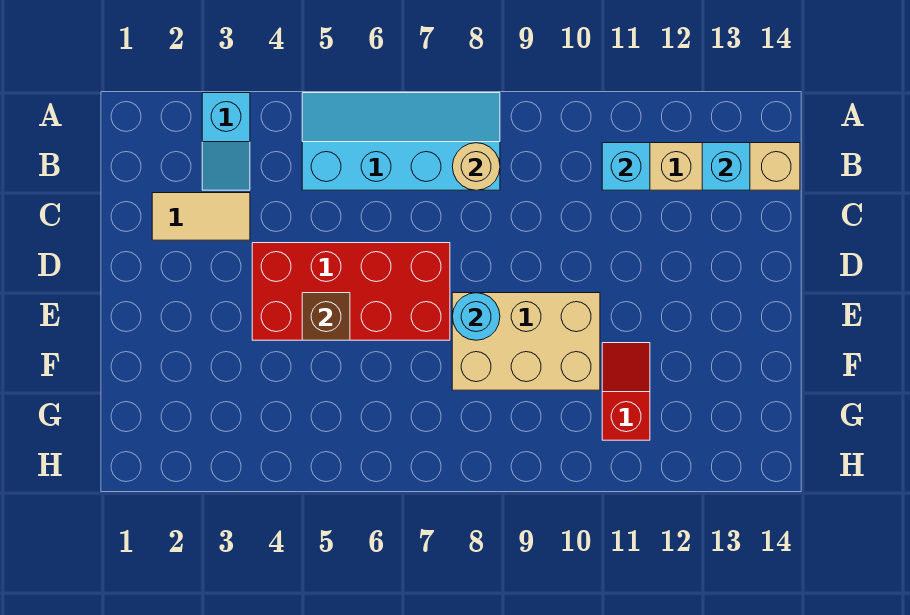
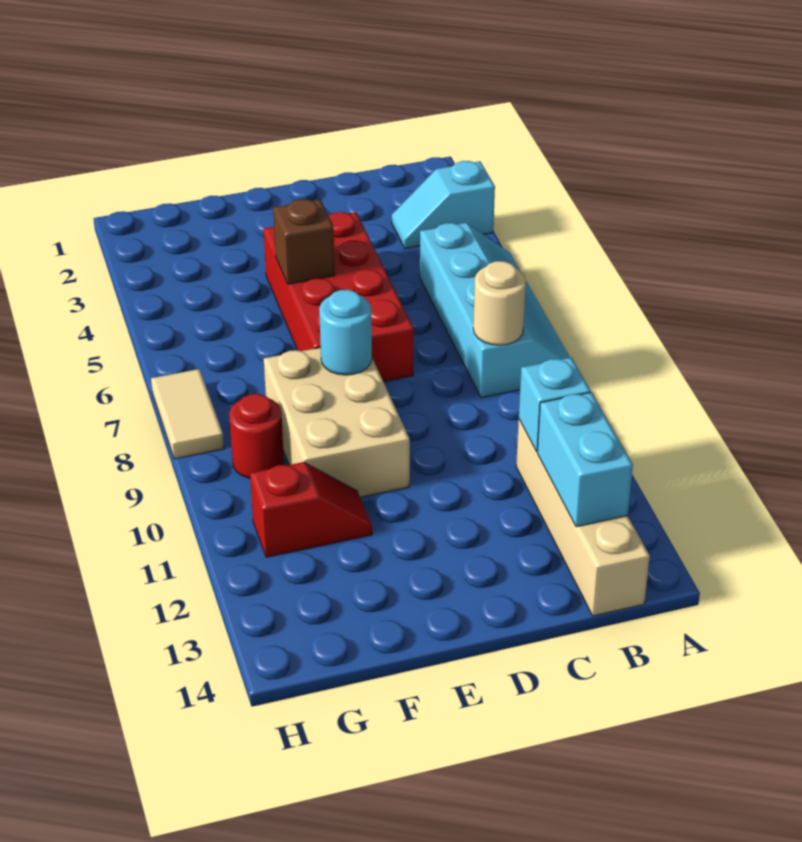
cyan brick B13 level 2 -> cyan brick B12:B13 level 2
tan tile C2:C3 level 1 -> tan tile H7:H8 level 1
none -> red round brick G9 level 1

